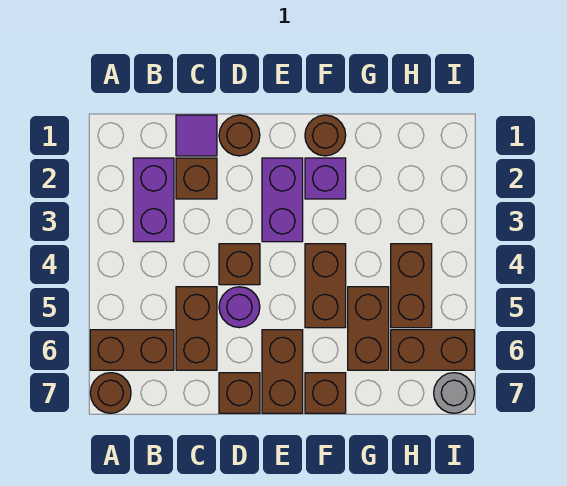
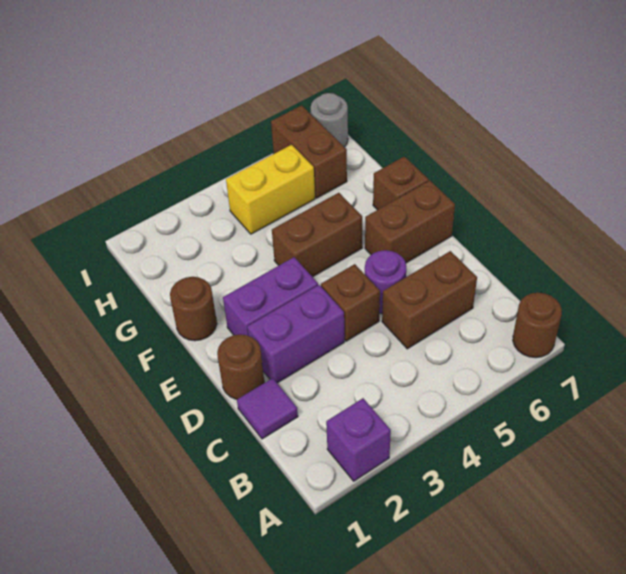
brown brick A6:B6 level 1 -> none
purple brick B2:B3 level 1 -> purple brick D2:D3 level 1
brown brick C2 level 1 -> none
brown brick D7 level 1 -> none
purple brick F2 level 1 -> purple brick A2 level 1
brown brick G5:G6 level 1 -> none
brown brick H4:H5 level 1 -> yellow brick H4:H5 level 1

